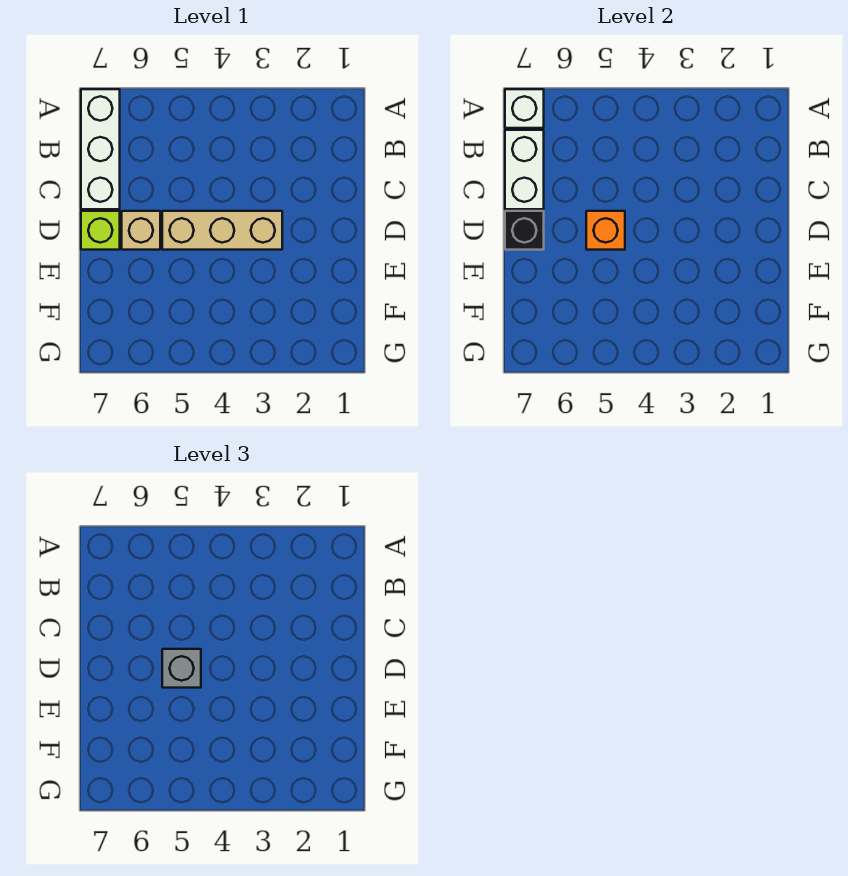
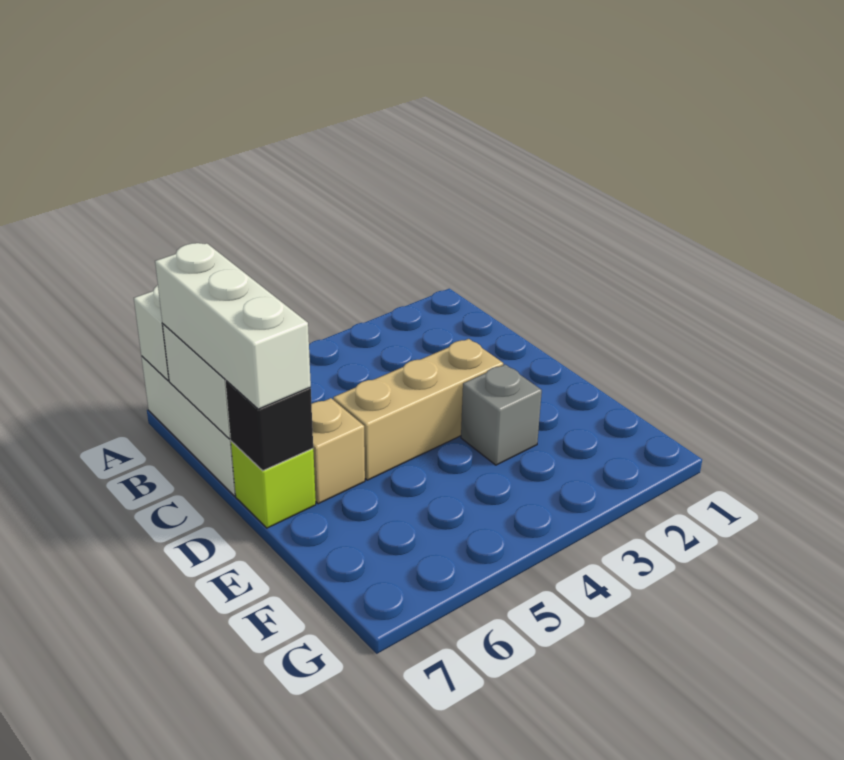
none -> white brick B7:D7 level 3
orange brick D5 level 2 -> none
grey brick D5 level 3 -> grey brick E3 level 1

